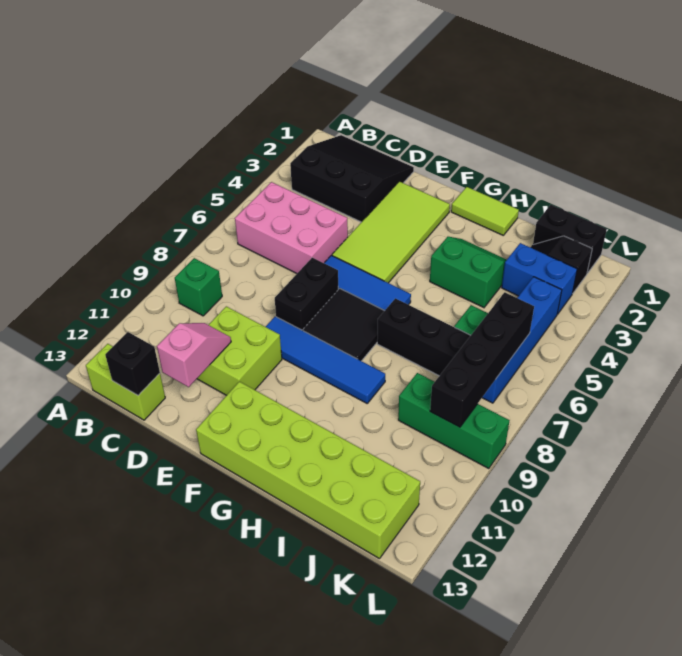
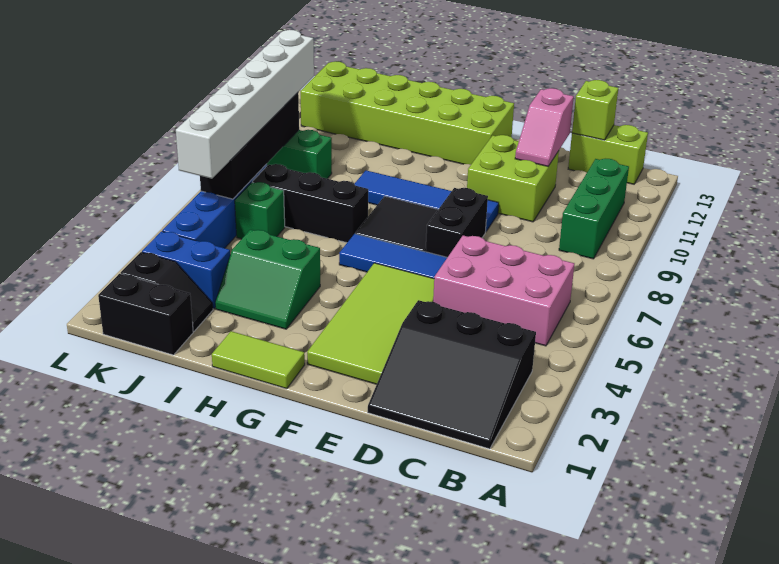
green brick B9 level 1 -> green brick B9:B11 level 1
black brick C13 level 2 -> lime brick C13 level 2
none -> white brick K5:K10 level 3

